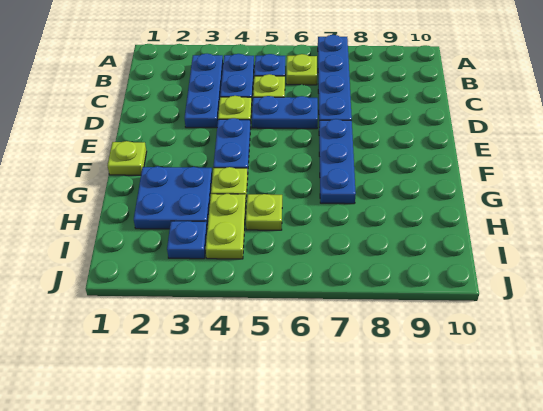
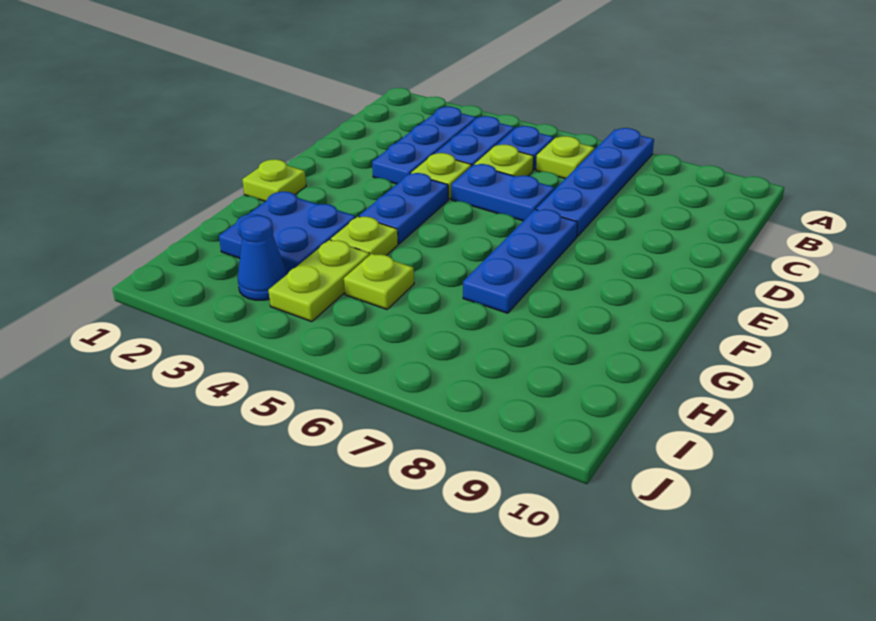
blue plate I3 level 1 -> blue cone I3 level 1

